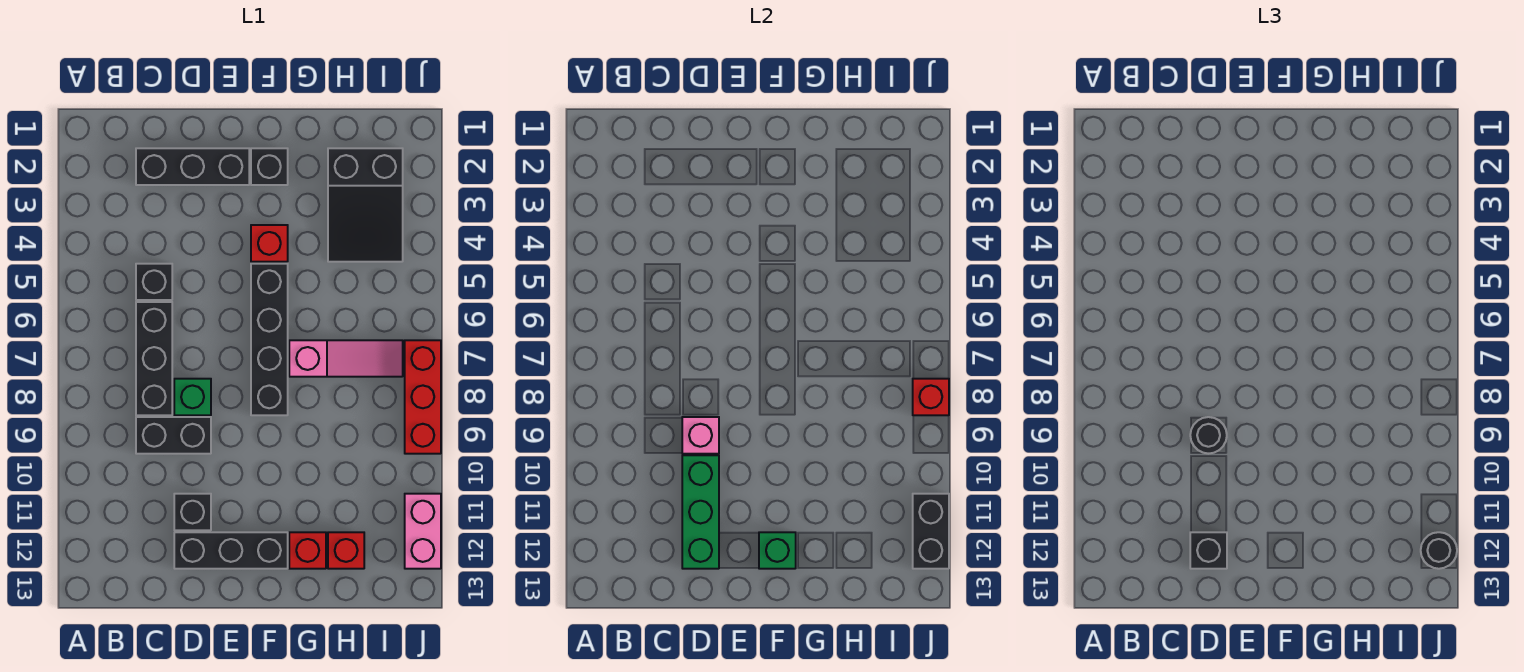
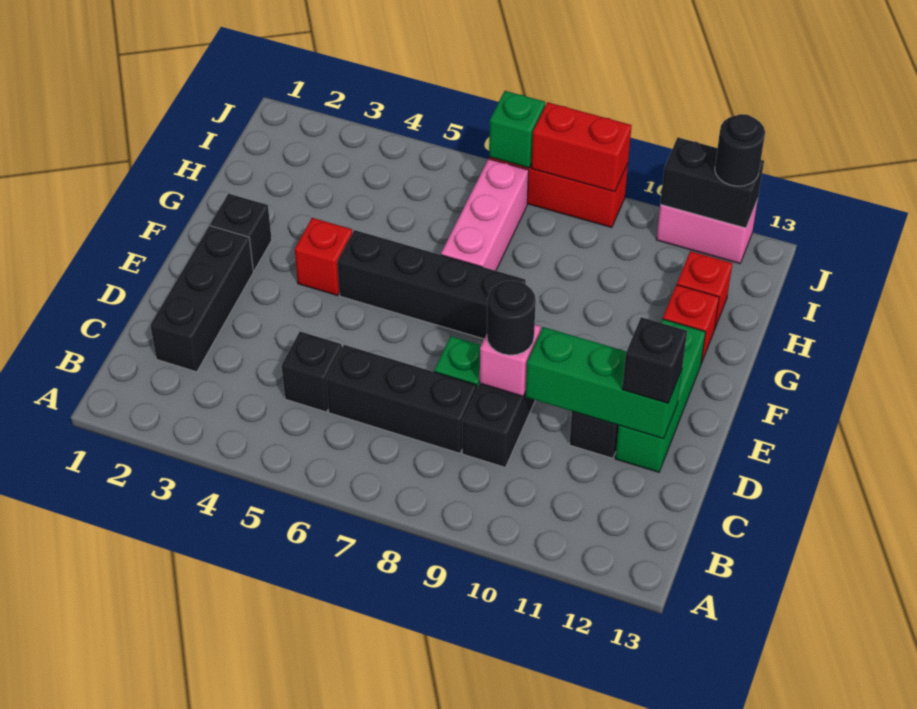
black brick D12:F12 level 1 -> green brick D12:F12 level 1
green brick F12 level 2 -> green brick J7 level 2
pink slope G7:I7 level 1 top G -> pink brick G7:I7 level 1
black slope H2:I4 level 1 top 2 -> none
red brick J8 level 2 -> red brick J8:J9 level 2

